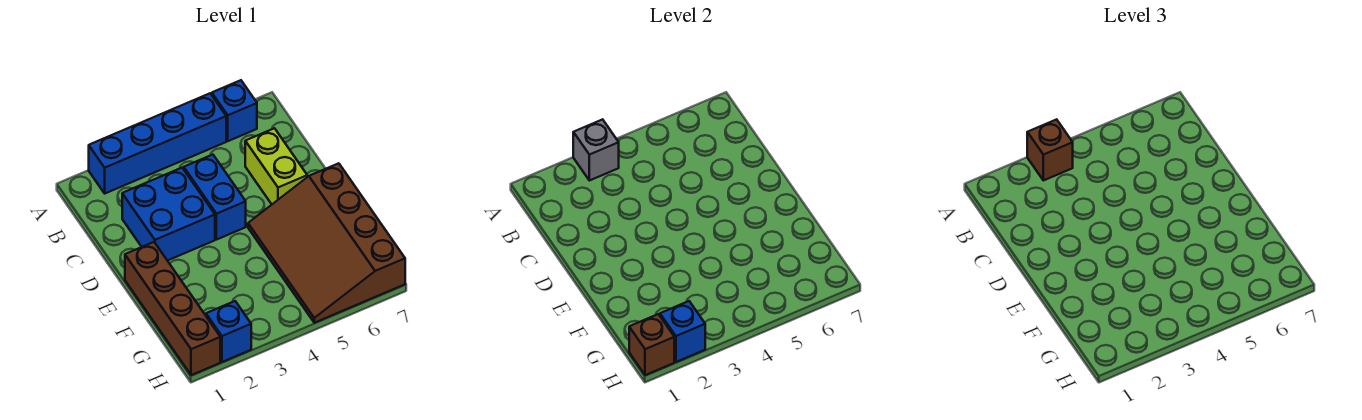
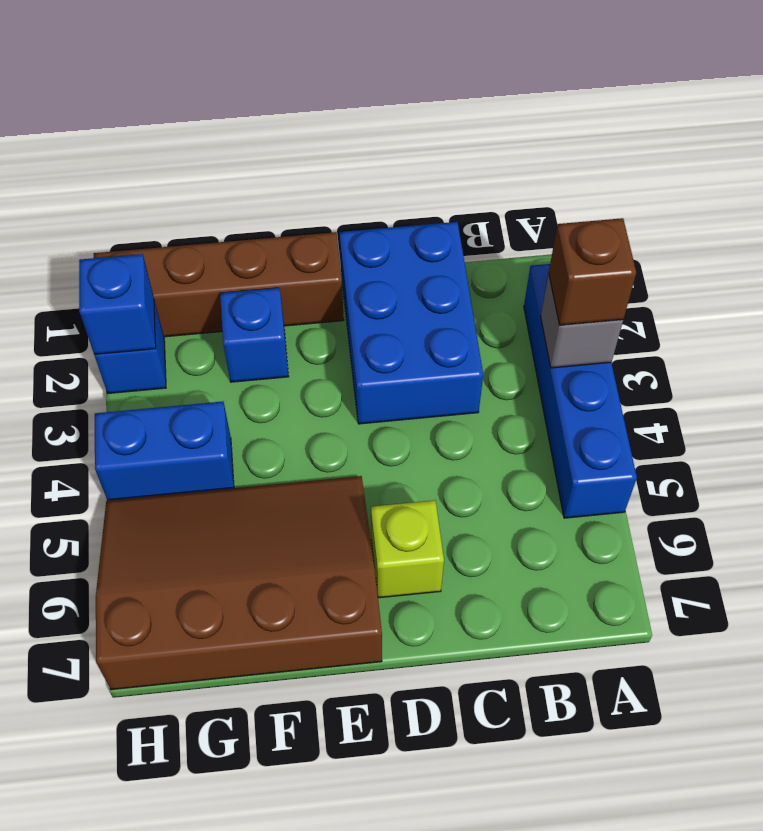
blue brick A6 level 1 -> blue brick F2 level 1
blue brick C2:D3 level 1 -> blue brick C1:D3 level 1
blue brick C4:D4 level 1 -> blue brick G4:H4 level 1
lime brick C6:D6 level 1 -> lime brick D6 level 1
brown brick H1 level 2 -> none

